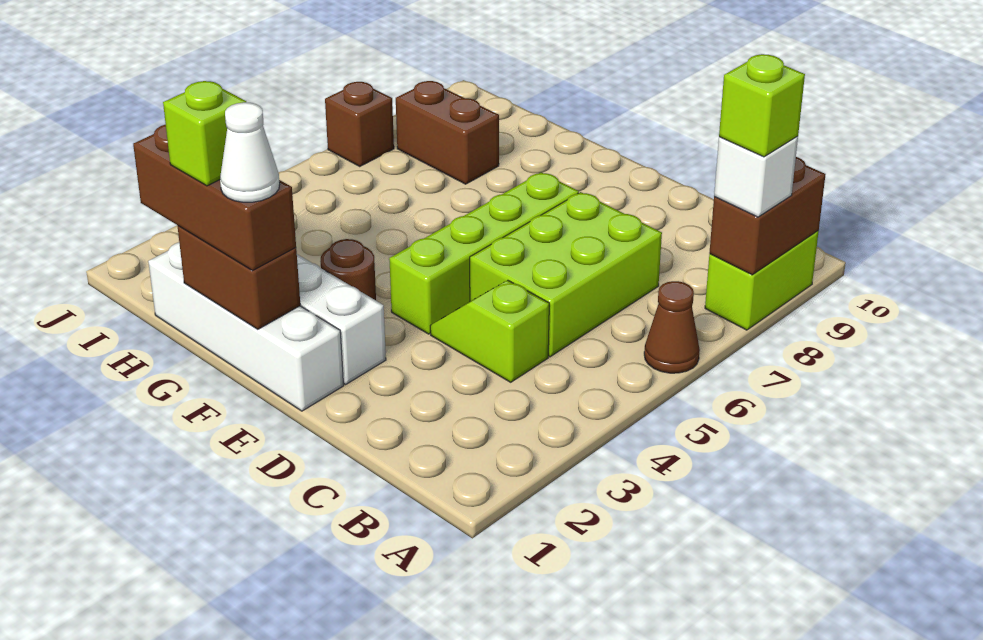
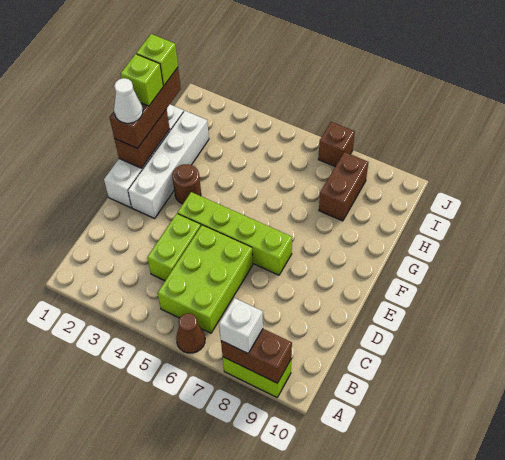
lime brick A8 level 4 -> lime brick H1 level 4
lime slope C4:D4 level 1 top C -> lime brick C4:D4 level 1
lime brick C5:D7 level 1 -> lime brick B5:D6 level 1

